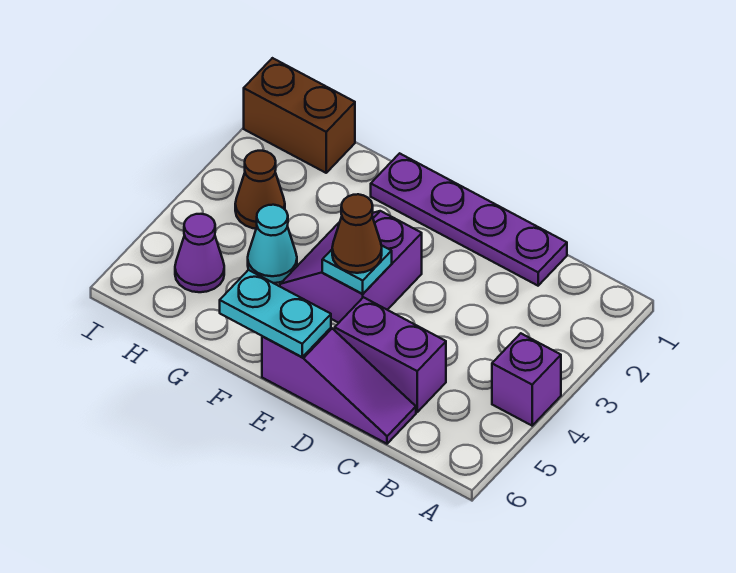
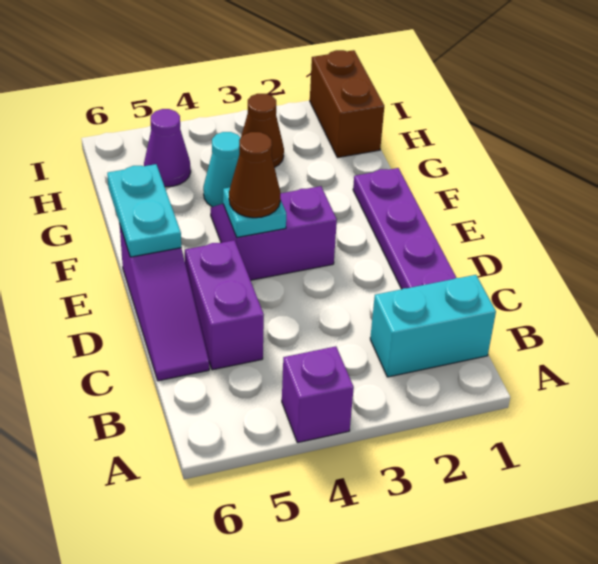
none -> cyan brick B1:B2 level 1

